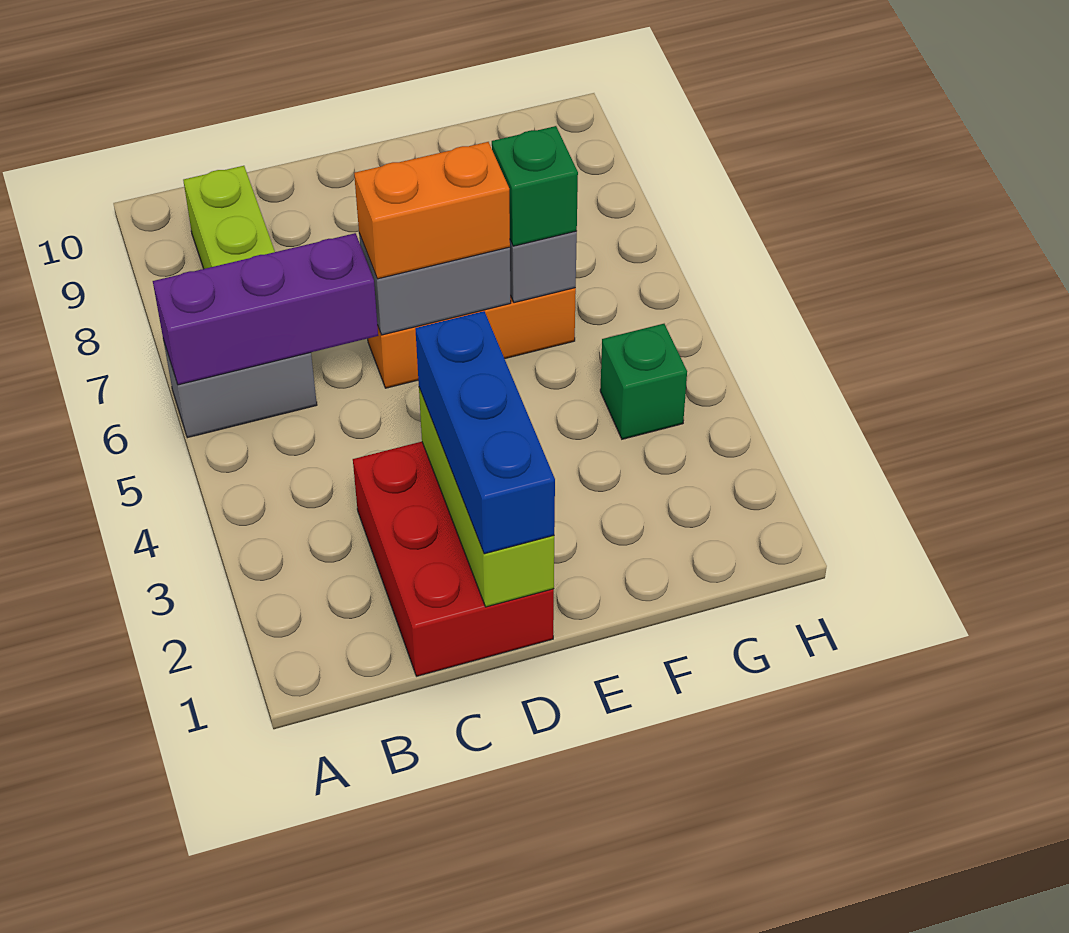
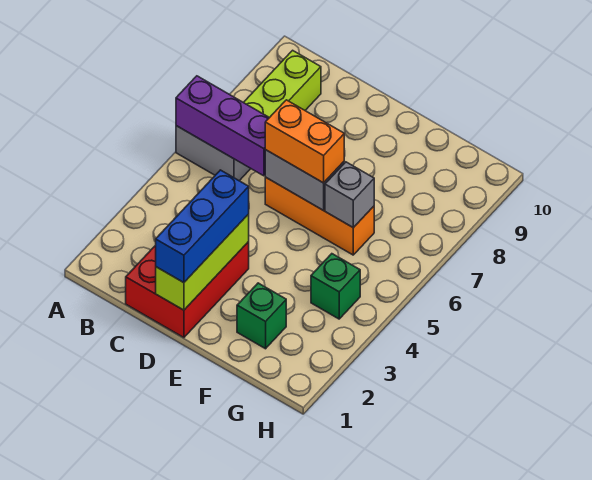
green brick F6 level 3 -> green brick F2 level 1

